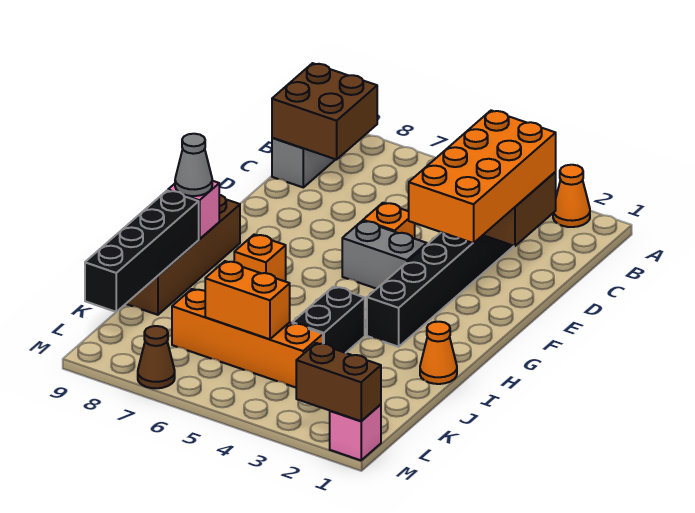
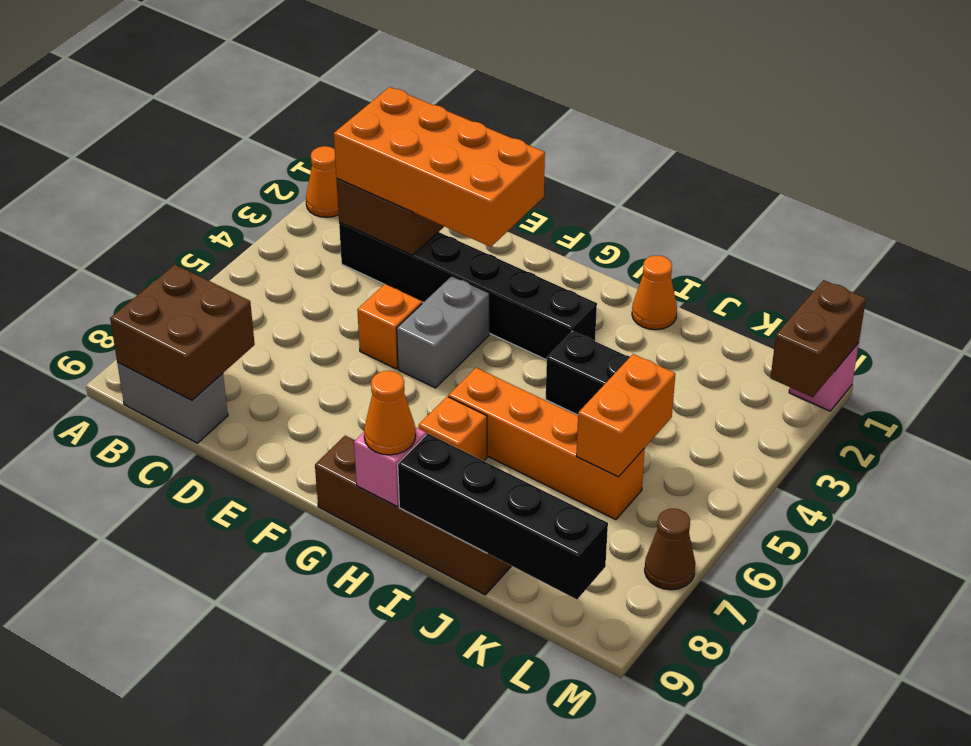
grey cone H9 level 3 -> orange cone H9 level 3
orange brick K4:K7 level 1 -> orange brick H6:K6 level 1

